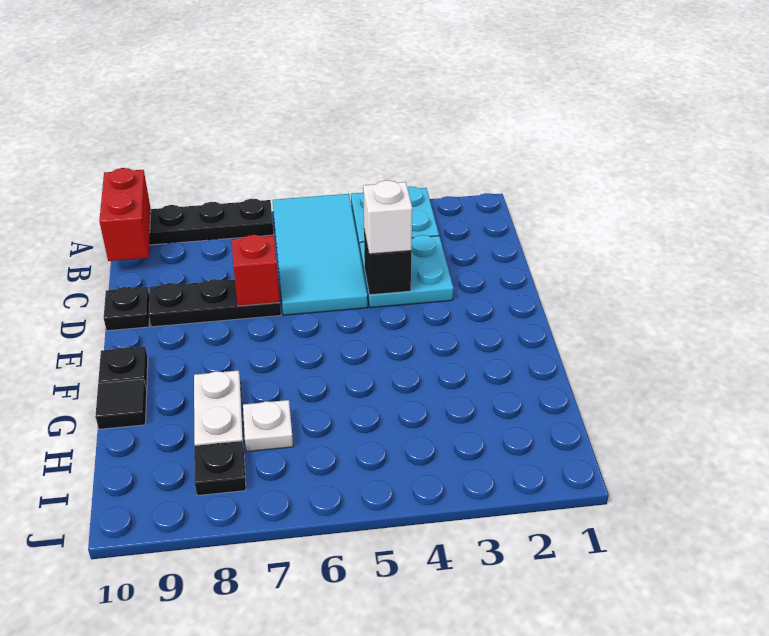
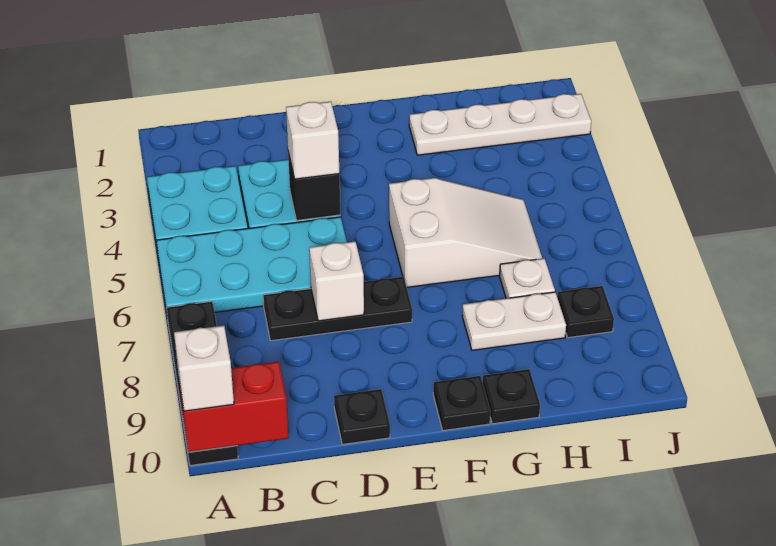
cyan tile A5:D6 level 1 -> cyan plate A5:D6 level 1
none -> white brick A10 level 3
black plate D7:D9 level 1 -> black plate C7:E7 level 1
red brick D7 level 2 -> white brick D7 level 2
none -> white slope F5:H6 level 1 top F
none -> white plate G2:J2 level 1
black tile G10 level 1 -> black plate G10 level 1

